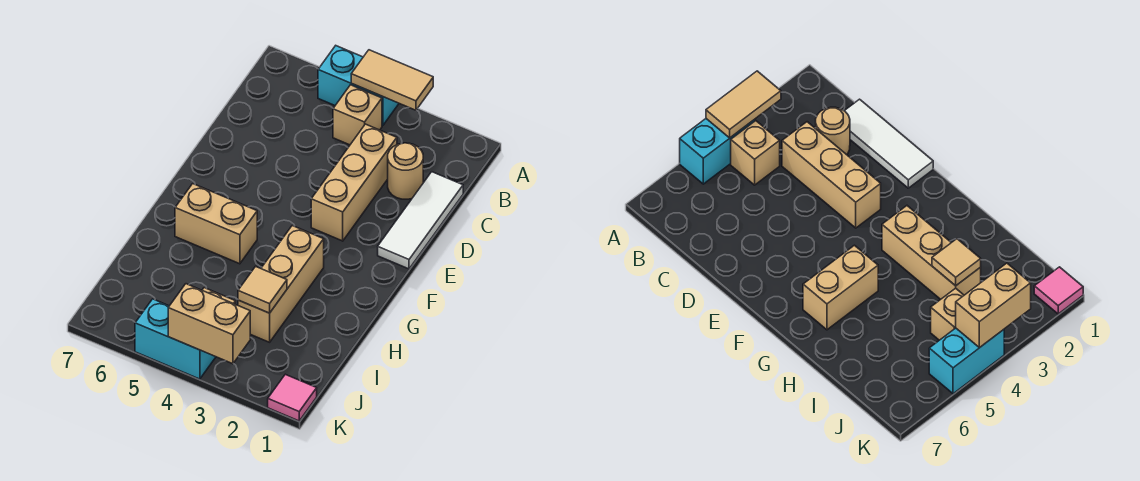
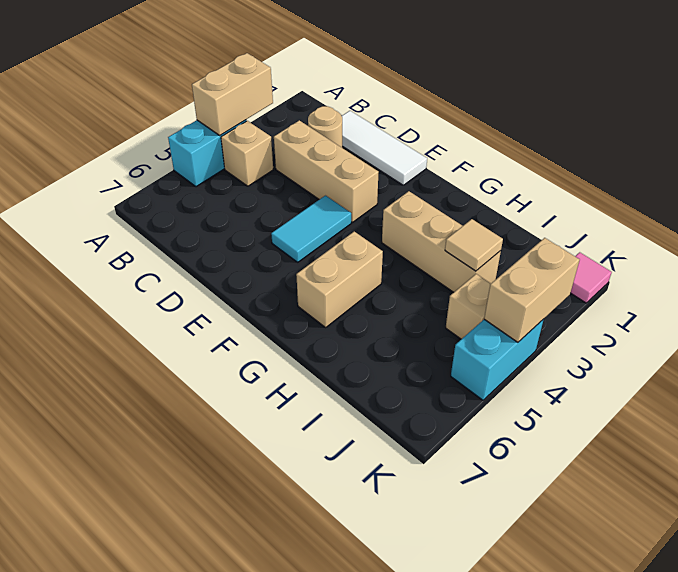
tan tile A3:A4 level 2 -> tan brick A3:A4 level 2
none -> cyan tile E4:E5 level 1

